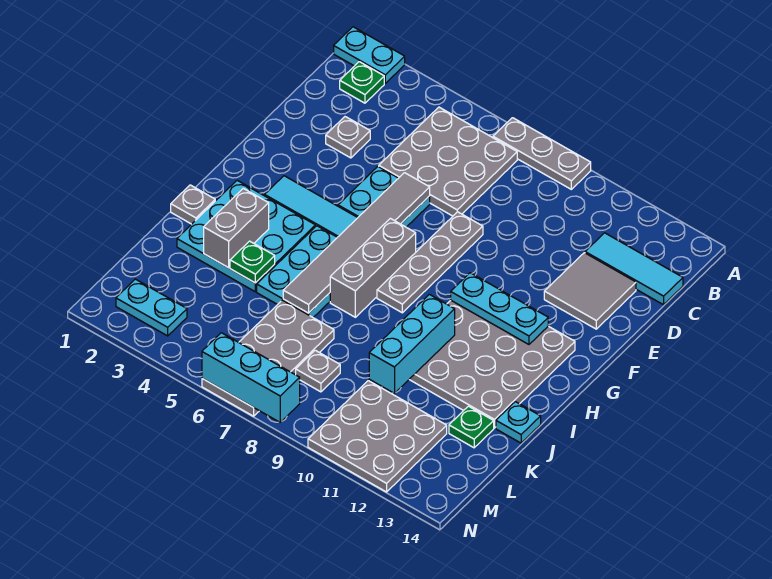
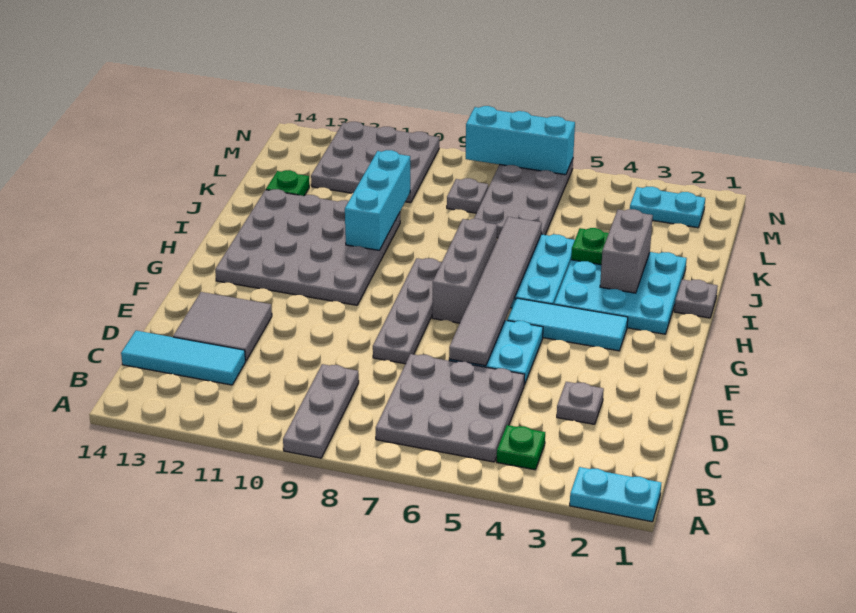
grey plate A7:A9 level 1 -> grey plate A9:C9 level 1
green plate B2 level 1 -> green plate B4 level 1
cyan plate G10:G12 level 2 -> none
cyan plate J14 level 1 -> none

